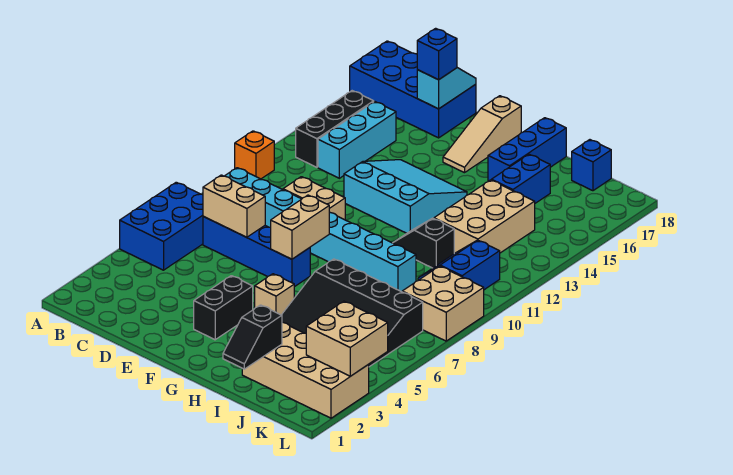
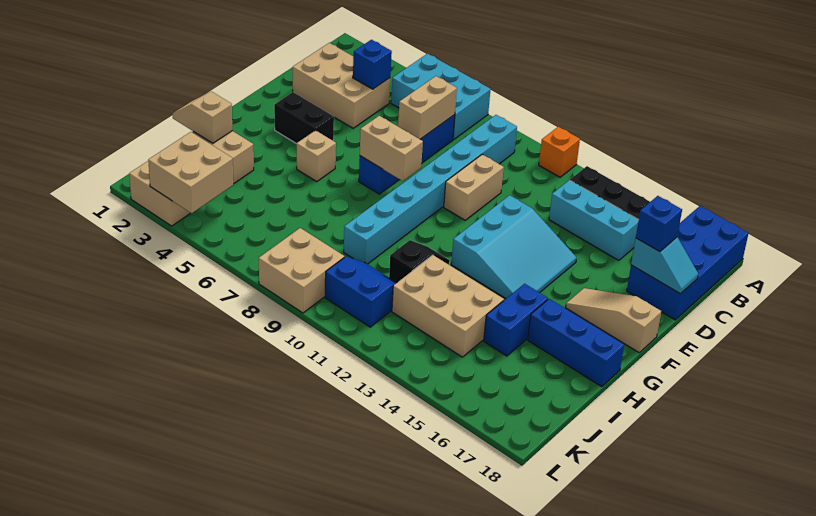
blue brick A5:B7 level 1 -> cyan brick A5:B7 level 1
none -> tan brick C2:D4 level 1
black slope H5:K7 level 1 top 7 -> none
black slope I1:I2 level 2 top 2 -> tan slope I1:I2 level 2 top 2
blue brick I15:I16 level 1 -> blue brick H15:I15 level 1
blue brick J18 level 1 -> blue brick C4 level 2

